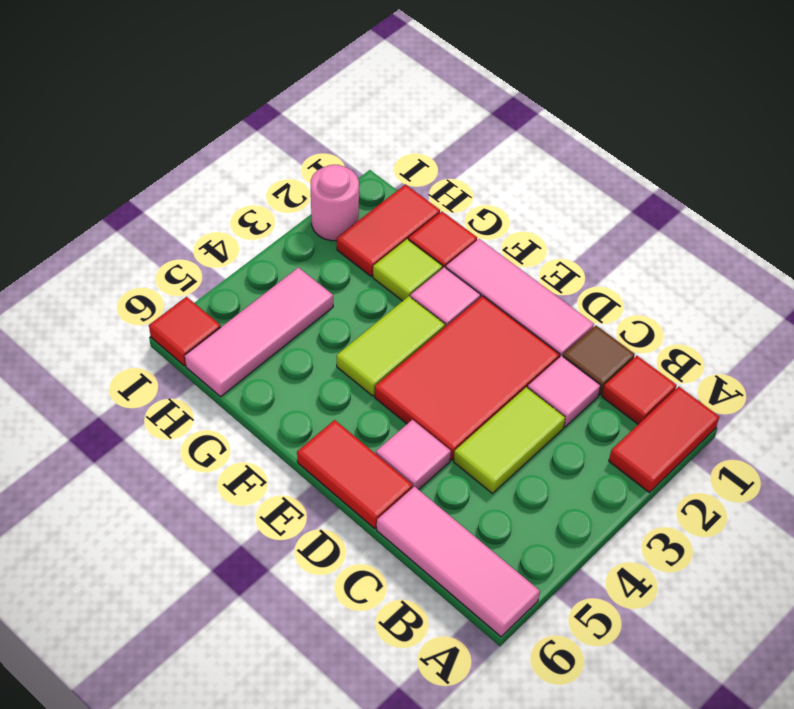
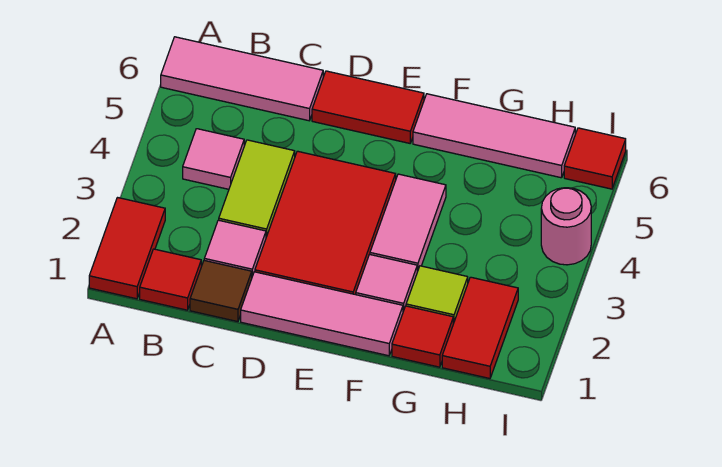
pink tile D5 level 1 -> pink tile B4 level 1
lime tile F3:F4 level 1 -> pink tile F3:F4 level 1
pink tile H4:H6 level 1 -> pink tile F6:H6 level 1
pink round brick I2 level 1 -> pink round brick I4 level 1

